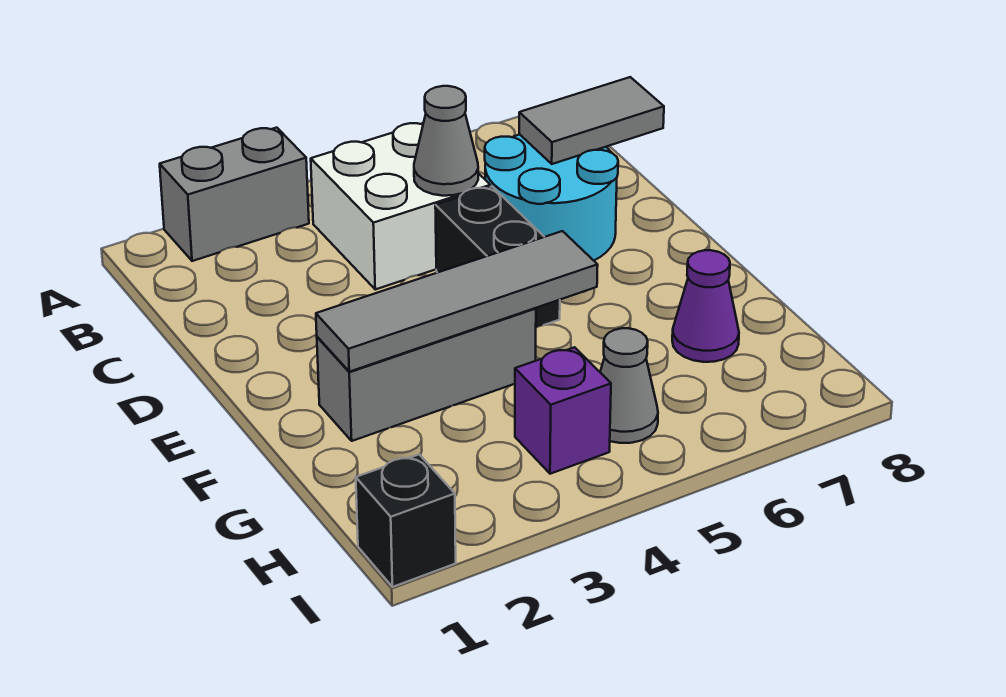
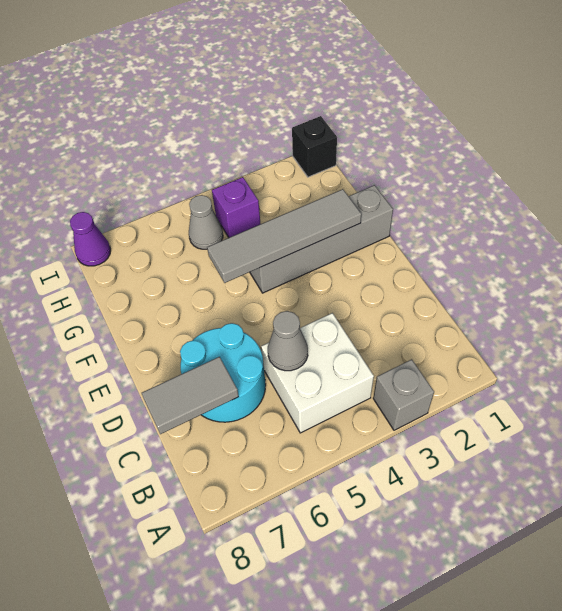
grey brick A2:A3 level 1 -> grey brick A3 level 1
black brick D5:E5 level 1 -> none
grey brick F2:F4 level 1 -> grey brick F1:F4 level 1
purple cone G7 level 1 -> purple cone I8 level 1

